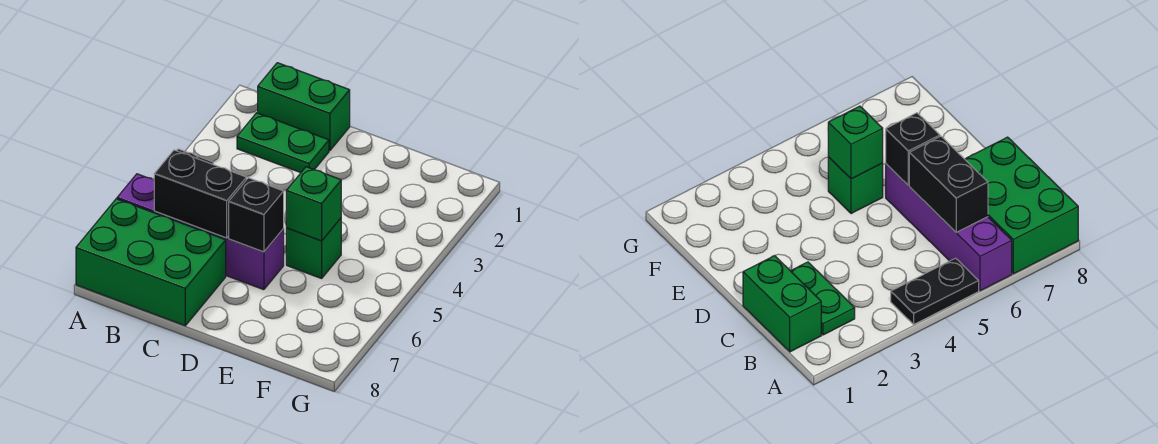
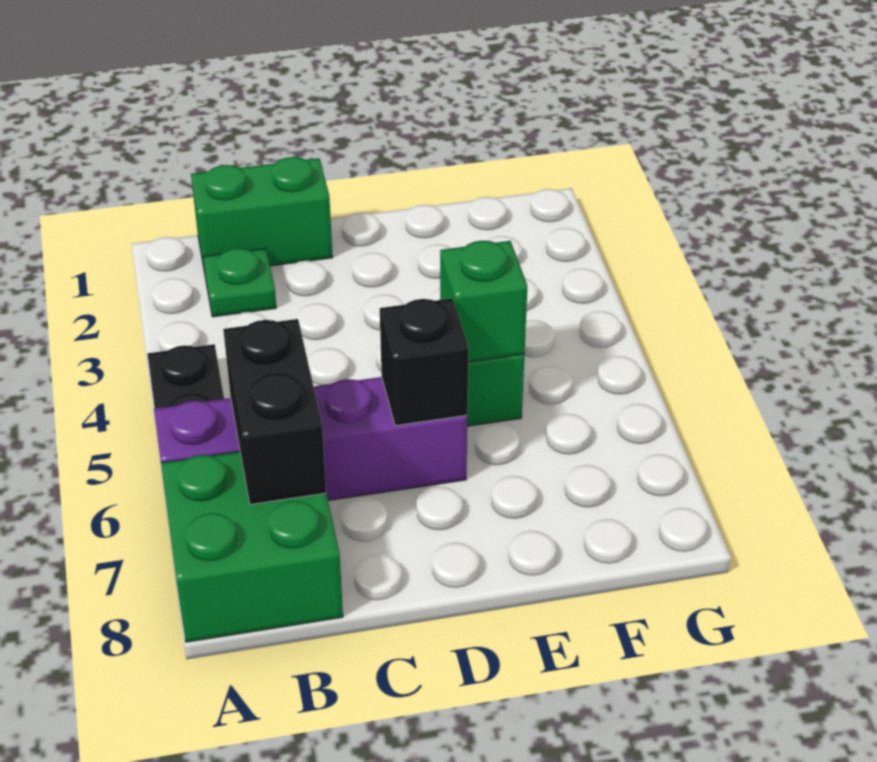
green brick A7:C8 level 1 -> green brick A7:B8 level 1
green plate B2:C2 level 1 -> green plate B2 level 1
black brick B6:C6 level 2 -> black brick B6:B7 level 2

